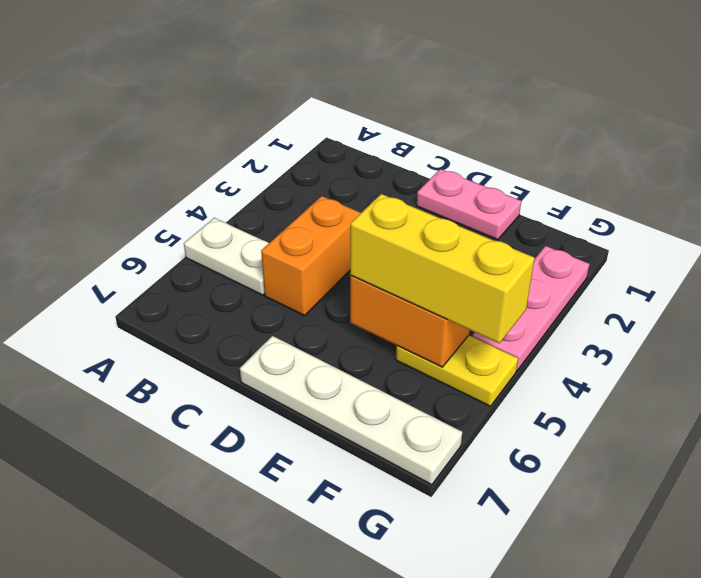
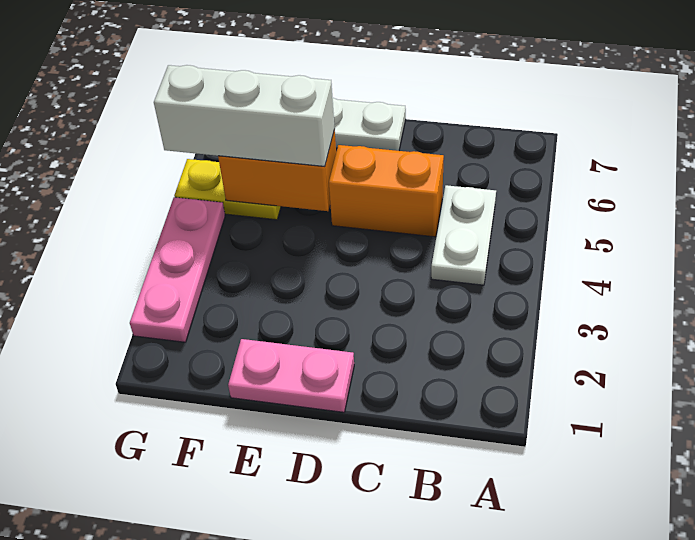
white plate A5:B5 level 1 -> white plate B4:B5 level 1
orange brick C4:C5 level 1 -> orange brick C5:D5 level 1
yellow brick E5:G5 level 3 -> white brick E5:G5 level 3

